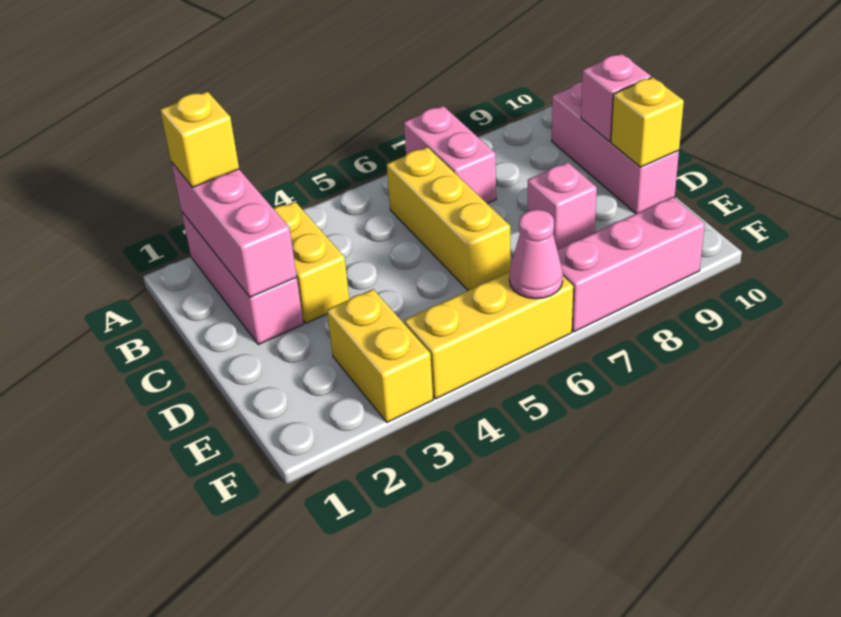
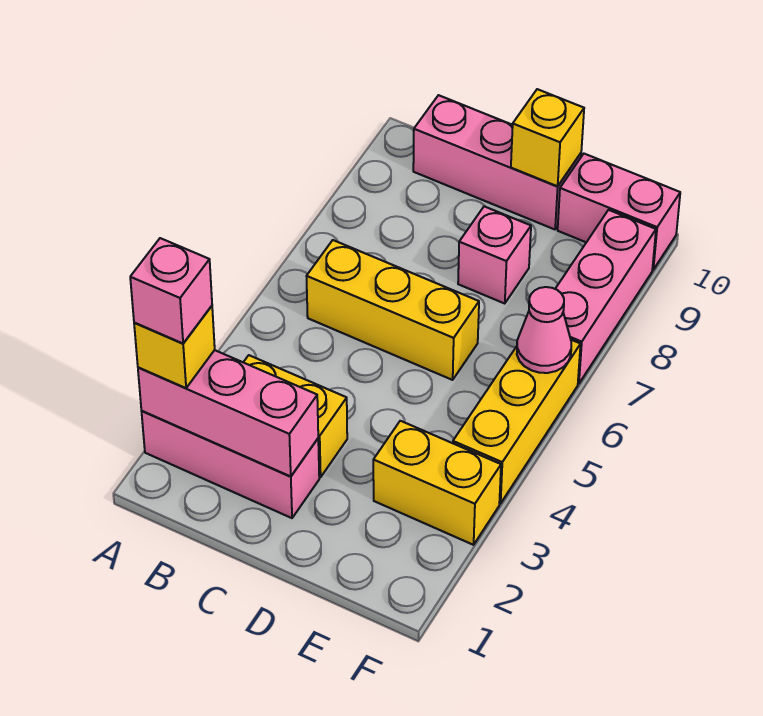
pink brick A7:B7 level 1 -> pink brick E10:F10 level 1
pink brick C10 level 2 -> pink brick A2 level 4

